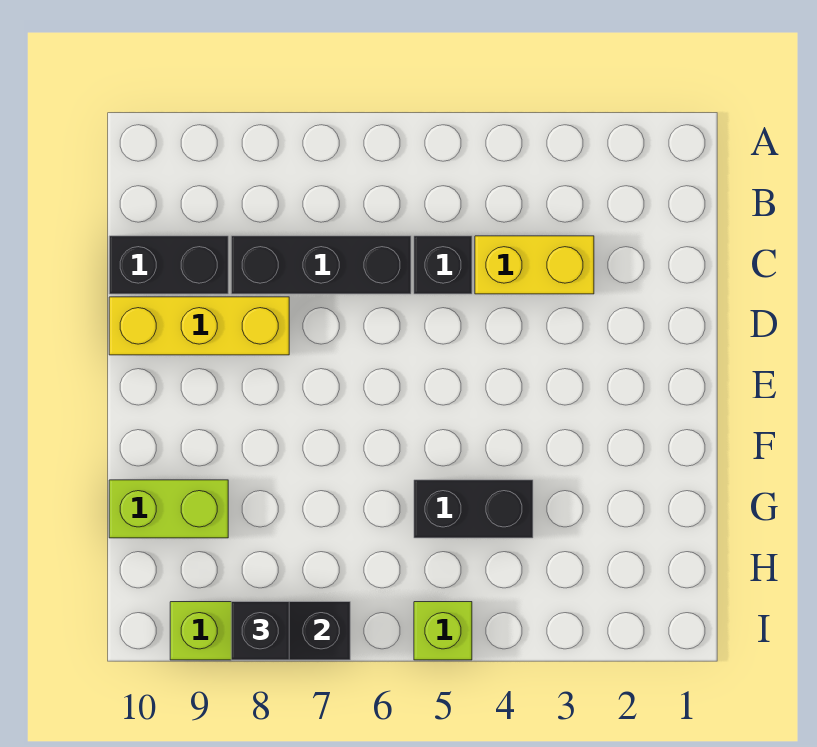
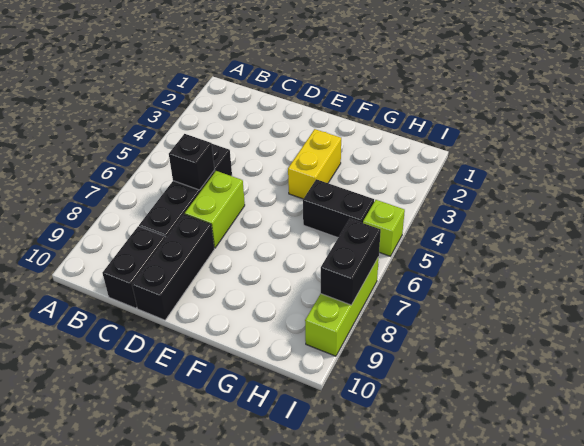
yellow brick C3:C4 level 1 -> yellow brick F3:F4 level 1
yellow brick D8:D10 level 1 -> black brick D8:D10 level 1
black brick G4:G5 level 1 -> black brick G5:H5 level 1
lime brick G9:G10 level 1 -> lime brick D6:D7 level 1
black brick I8 level 3 -> black brick C6 level 2

